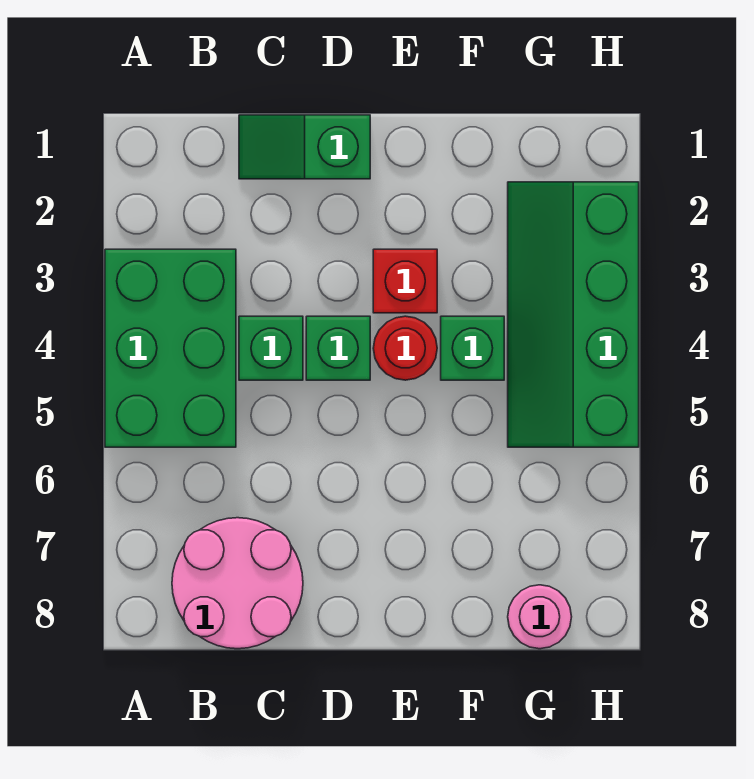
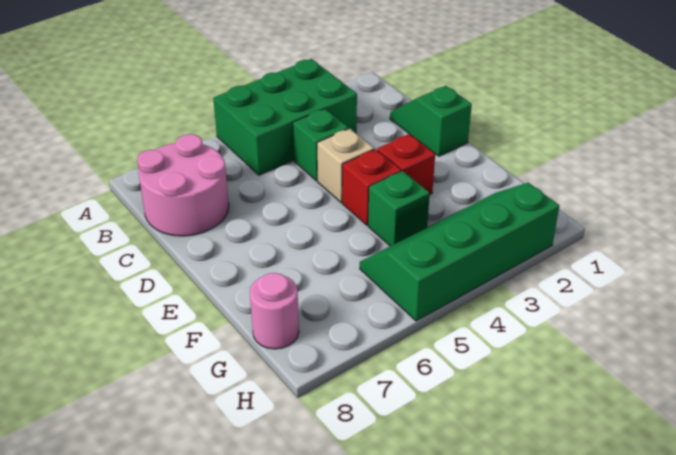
green brick D4 level 1 -> tan brick D4 level 1
red round brick E4 level 1 -> red brick E4 level 1

